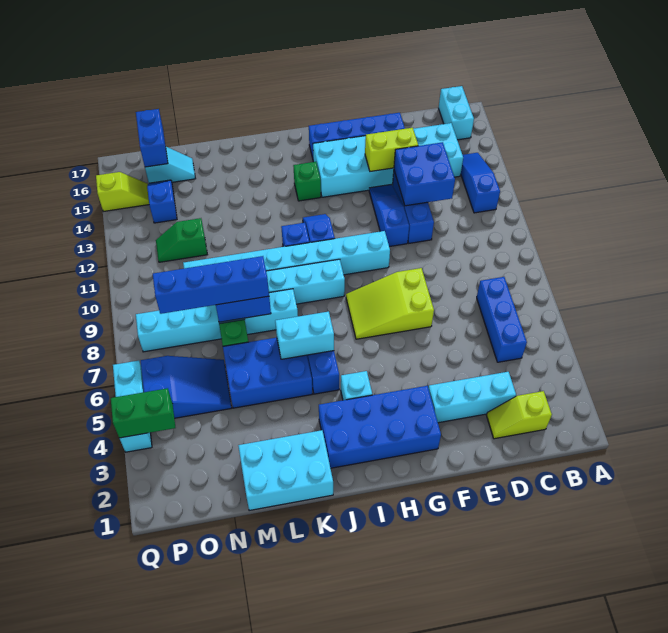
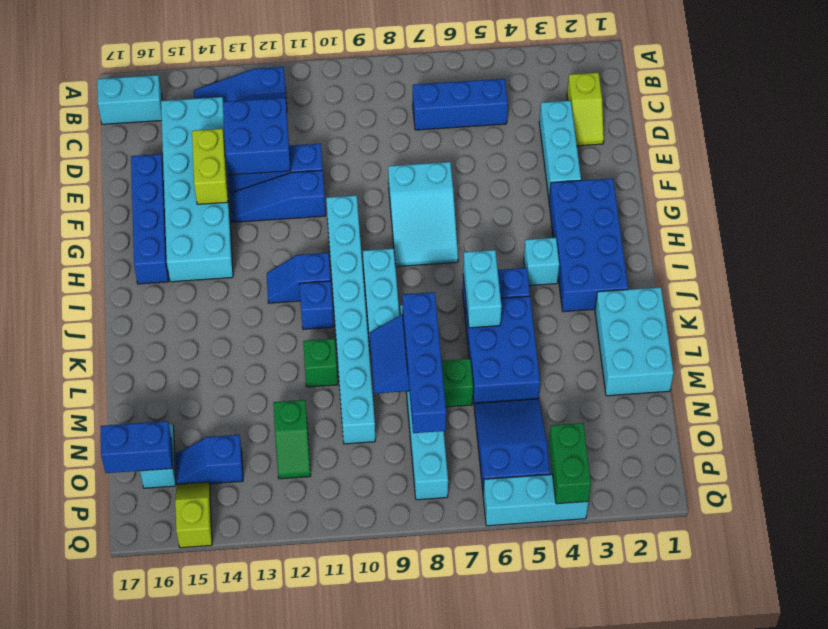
lime slope F7:H8 level 1 top F -> cyan slope F7:H8 level 1 top F
green brick I14 level 1 -> green brick L11 level 1

